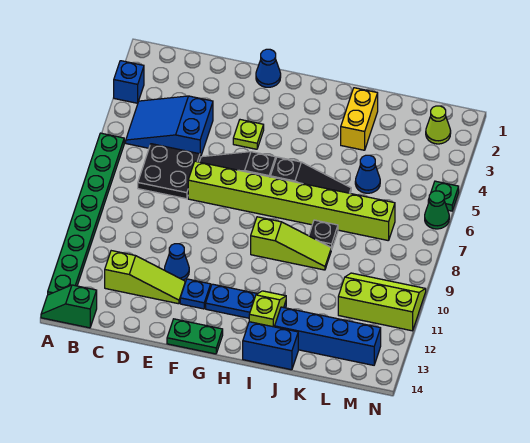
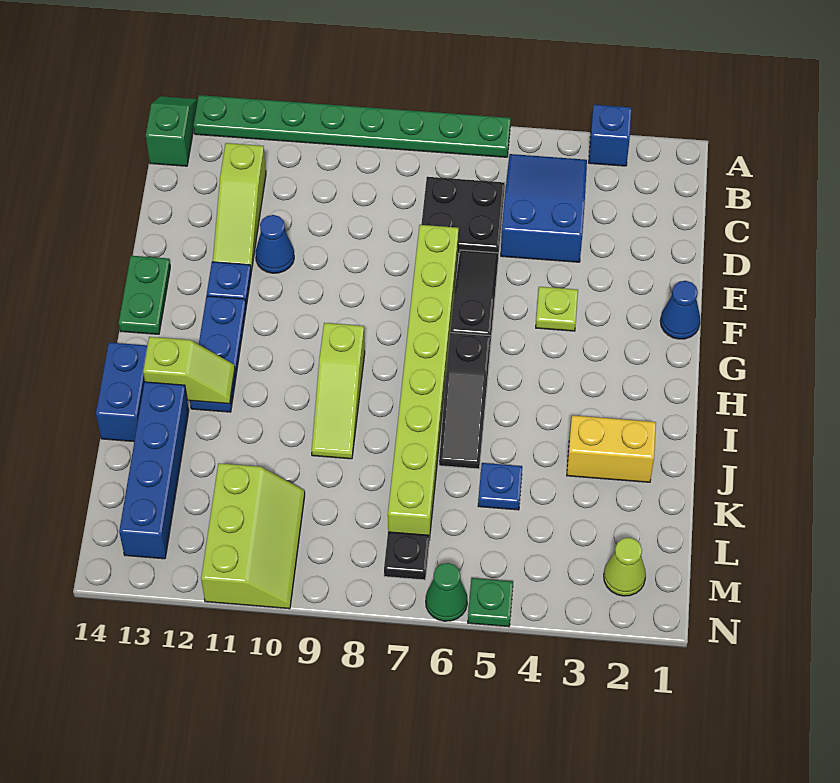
black plate J8 level 1 -> black plate M7 level 1
blue cone K5 level 1 -> blue plate K5 level 1

